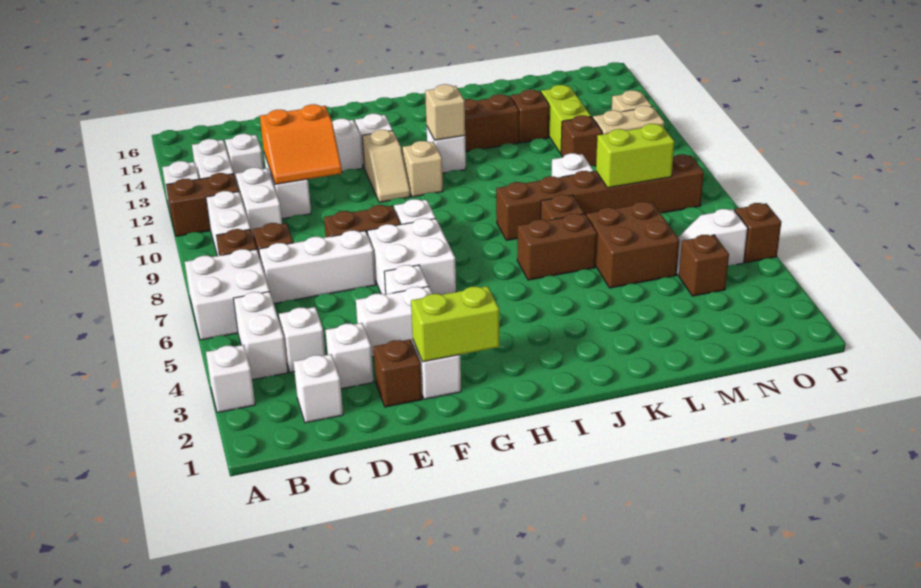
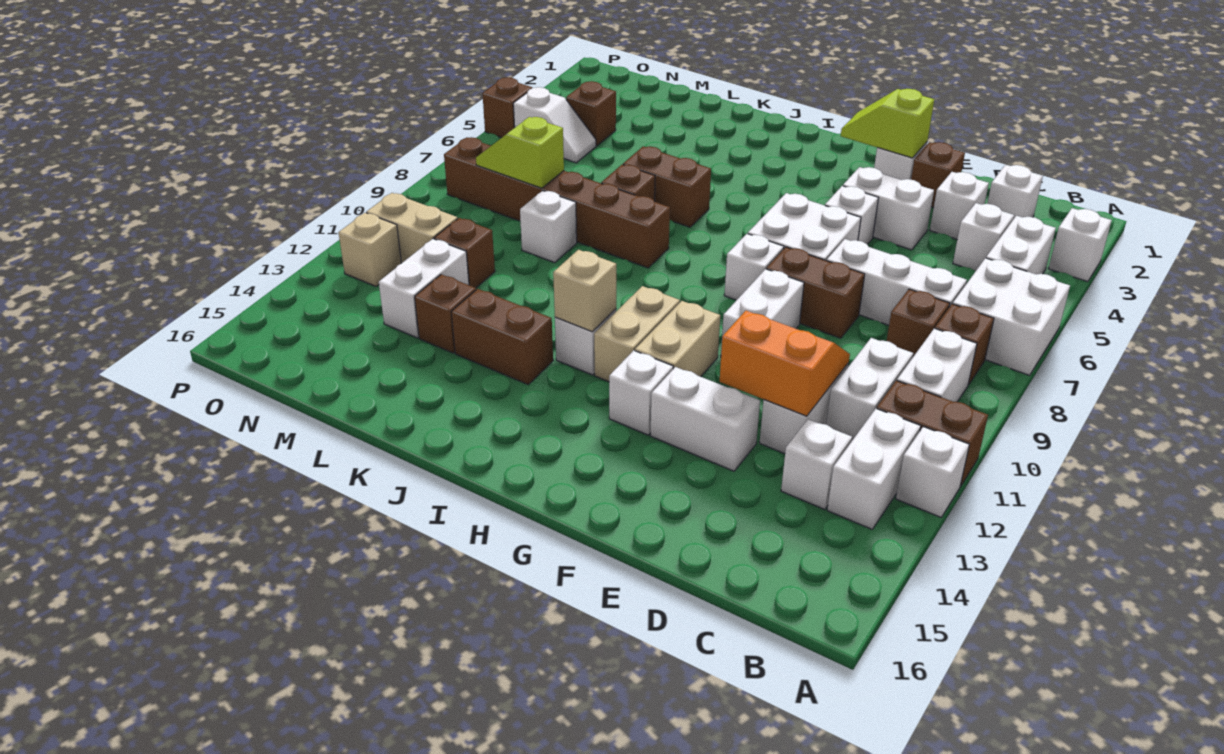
lime brick F2:G2 level 2 -> lime slope F2:G2 level 2 top F
none -> white brick F9:F10 level 1
tan slope G11:G12 level 1 top 12 -> tan brick G11:G12 level 1
tan brick H11 level 1 -> tan brick H11:H12 level 1
brown brick L5:M6 level 1 -> none
lime brick M8:N8 level 2 -> lime slope M8:N8 level 2 top M
lime brick M12:M13 level 1 -> white brick M12:M13 level 1

